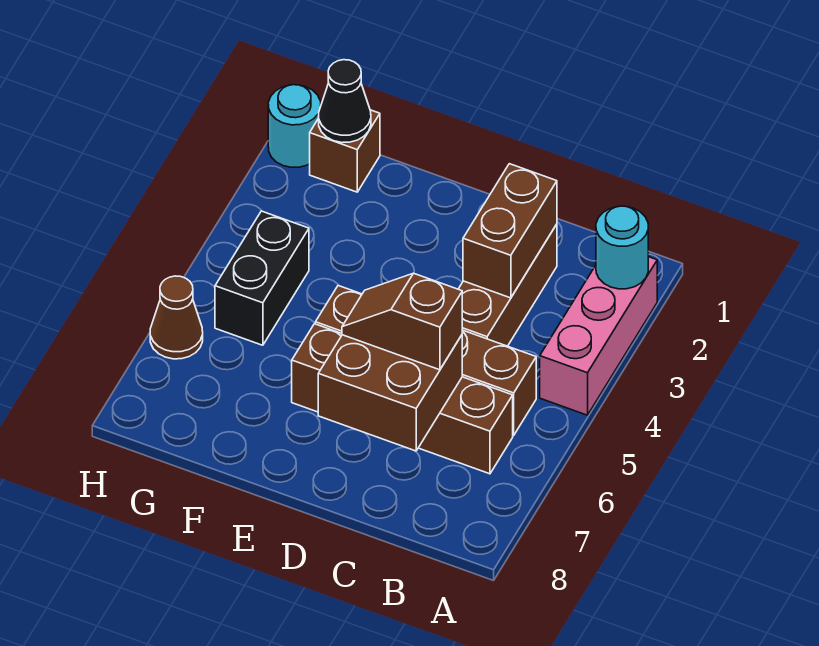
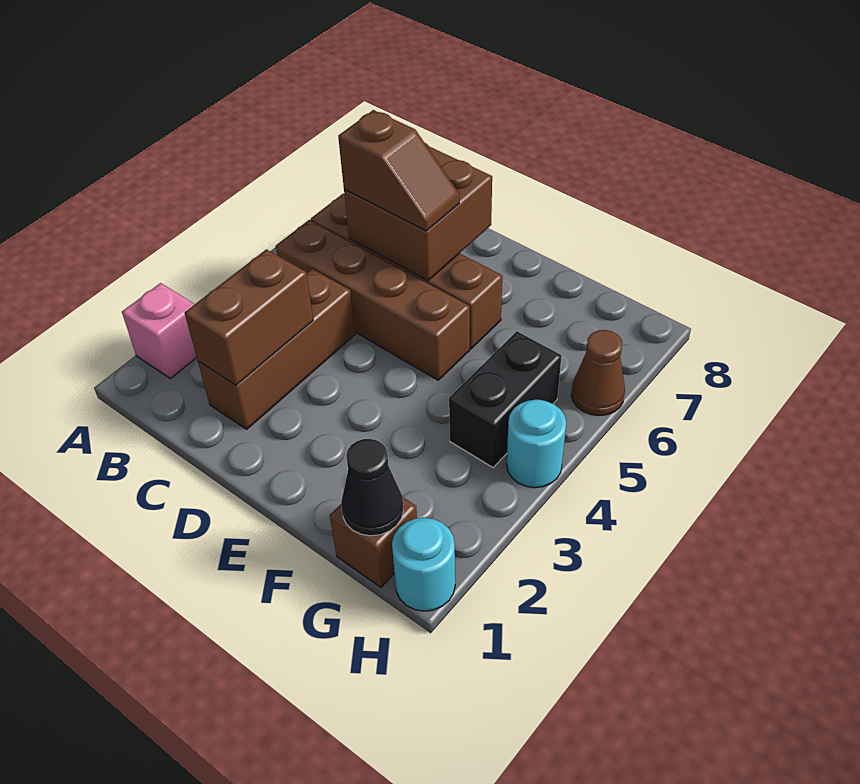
pink brick A2:A4 level 1 -> pink brick A2 level 1
cyan round brick A2 level 2 -> cyan round brick H4 level 1

